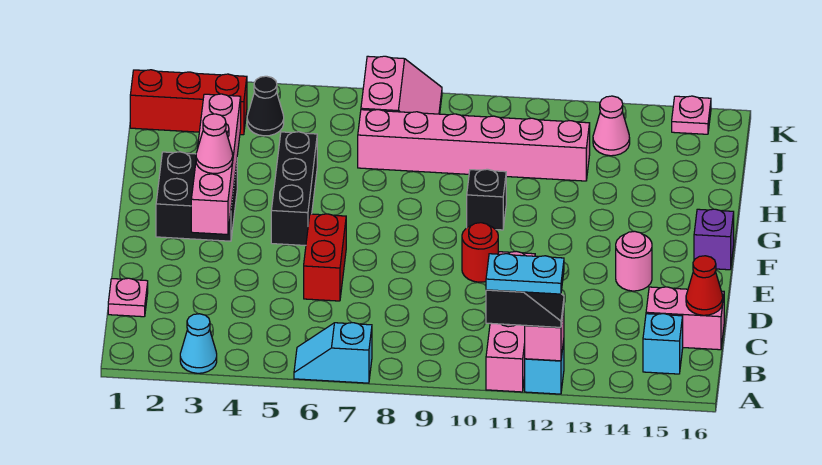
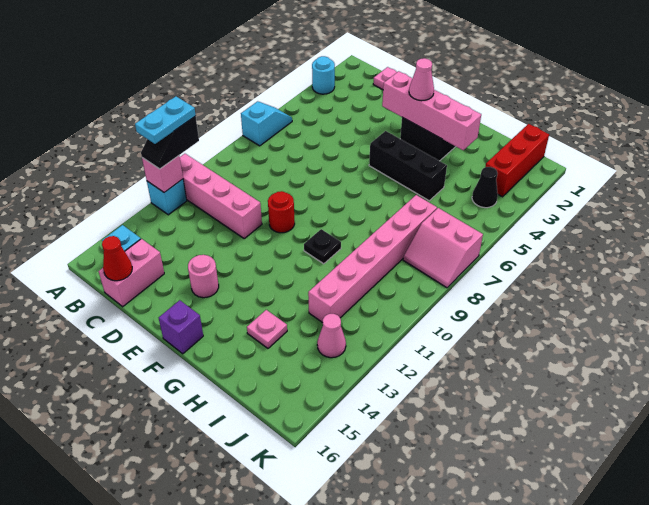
cyan cone A3 level 1 -> cyan round brick A3 level 1
red brick D6:E6 level 1 -> none
black brick G10 level 1 -> black plate G10 level 1
pink plate K15 level 1 -> pink plate H14 level 1

